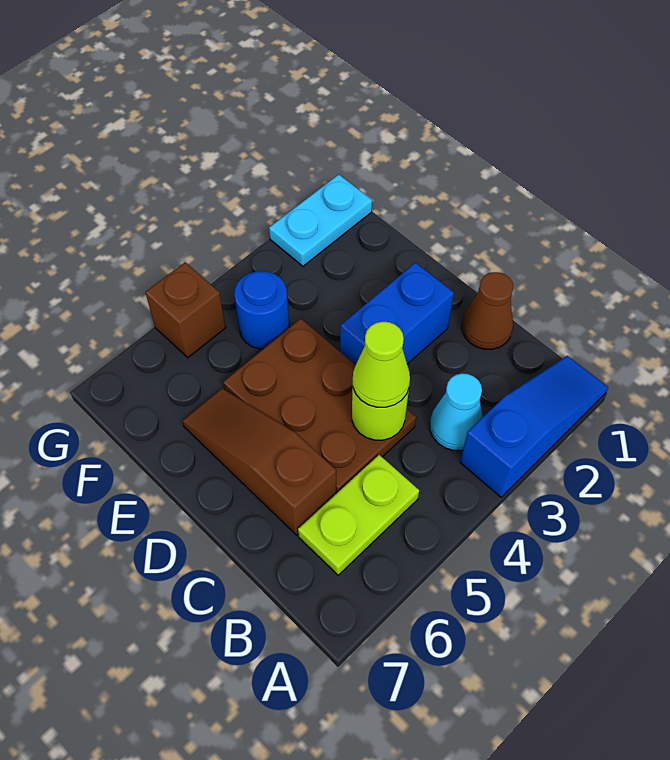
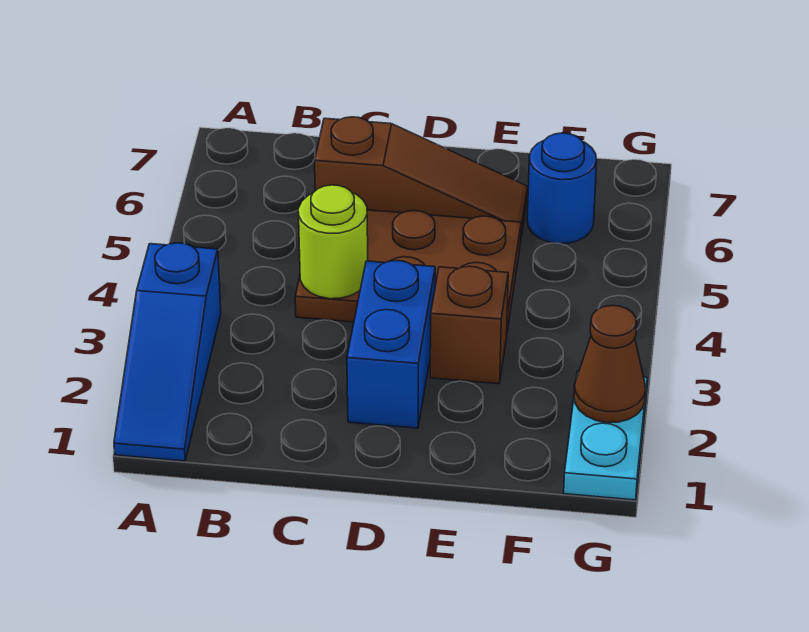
cyan cone B3 level 1 -> none
lime plate B5:B6 level 1 -> none
brown cone C1 level 1 -> brown cone G2 level 2
lime cone C4 level 3 -> none
blue round brick F4 level 1 -> blue round brick F6 level 1
brown brick G5 level 1 -> brown brick E3 level 1

